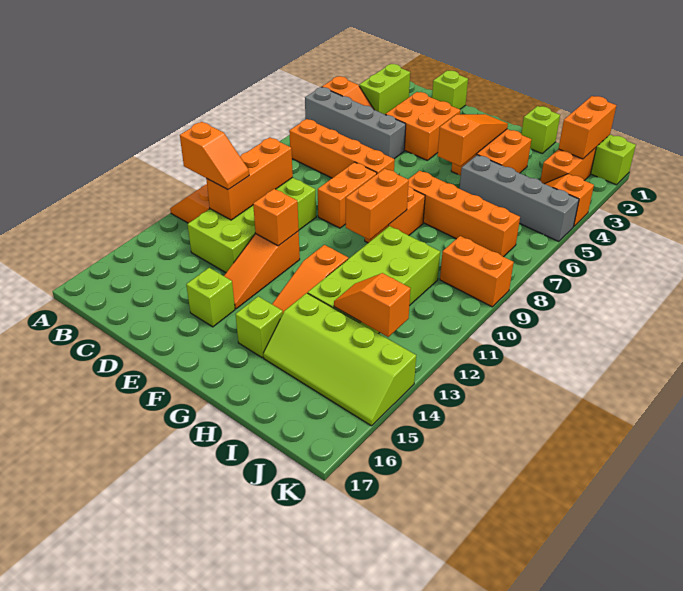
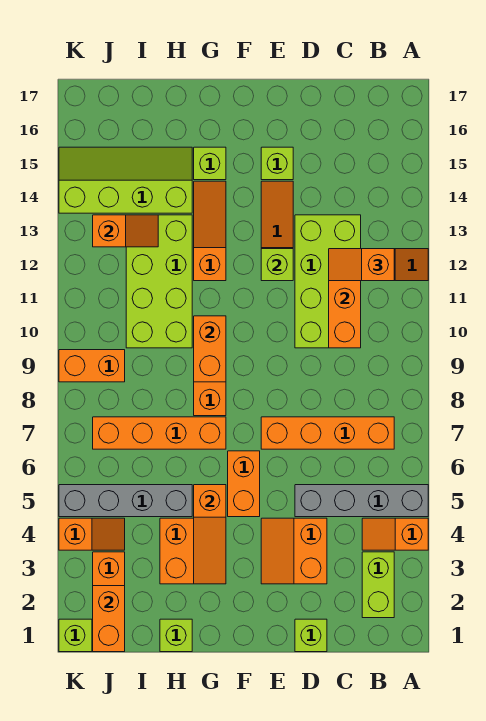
orange brick D3:E4 level 1 -> orange slope D3:E4 level 1 top D
orange brick E8:E9 level 1 -> orange brick F5:F6 level 1
orange brick E12 level 2 -> lime brick E12 level 2

